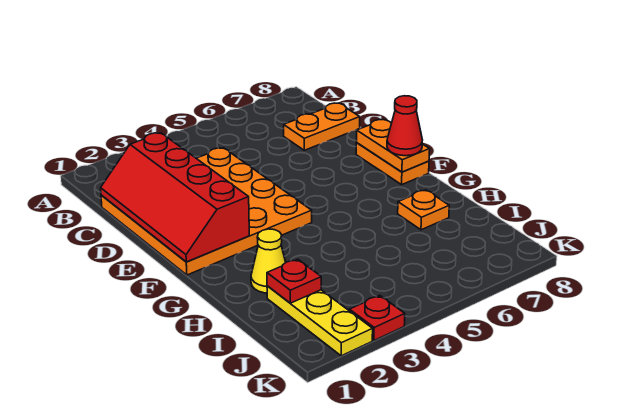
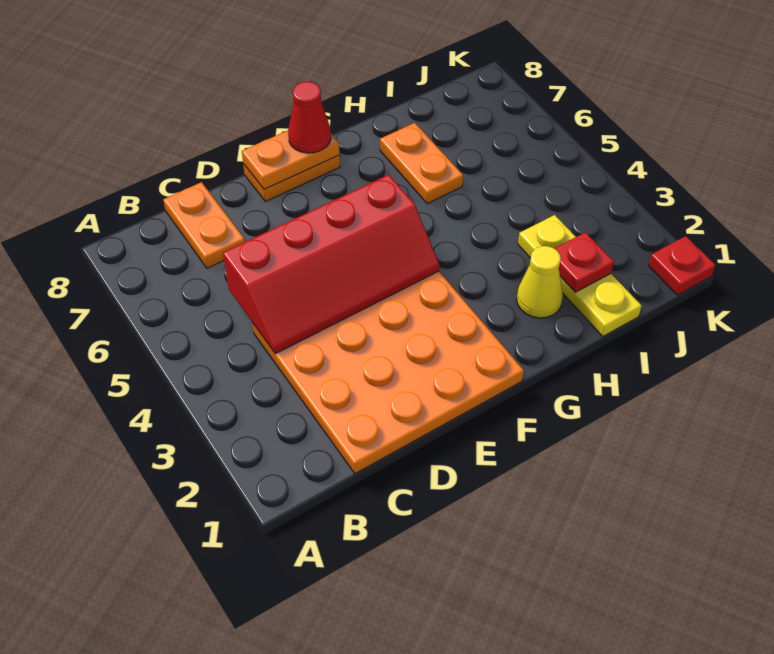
red slope C1:F2 level 2 top 2 -> red slope C4:F5 level 2 top 5
orange plate H7 level 1 -> orange plate H6:H7 level 1
yellow plate I2:K2 level 1 -> yellow plate I1:I3 level 1
red plate K3 level 1 -> red plate K1 level 1

